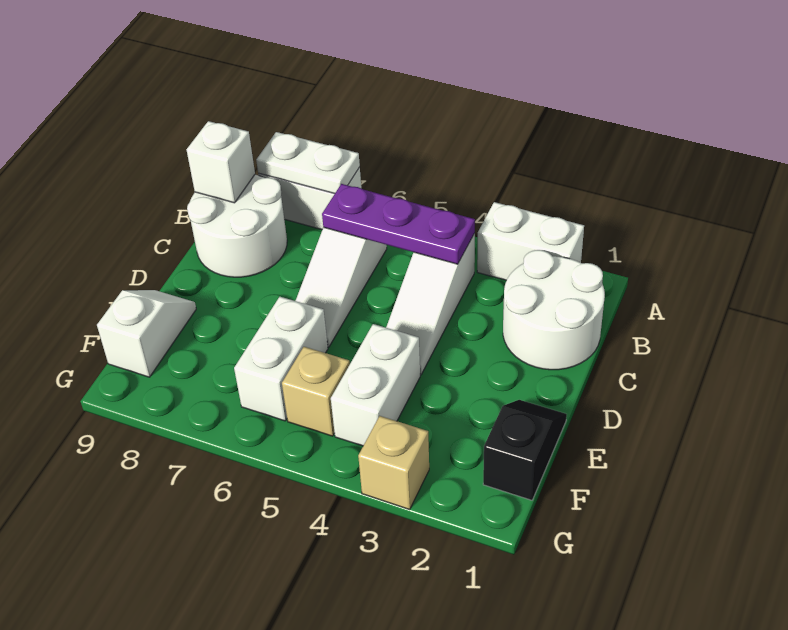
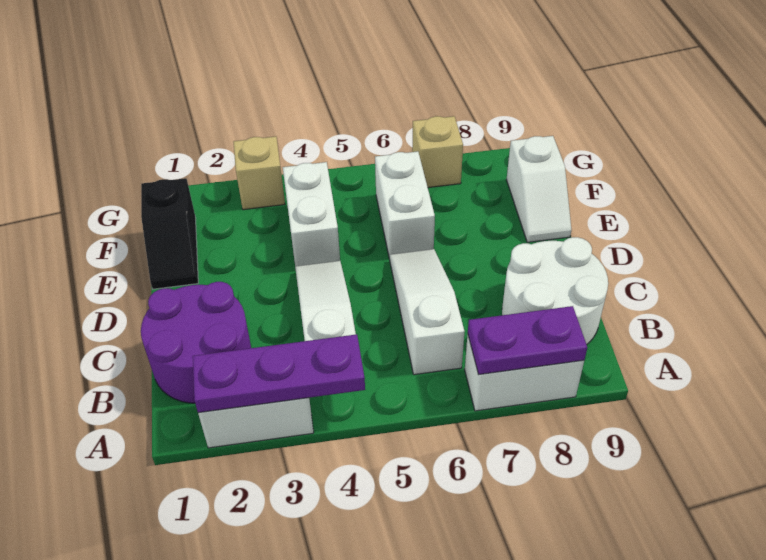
white plate A7:A8 level 2 -> purple plate A7:A8 level 2
white round brick B1:C2 level 1 -> purple round brick B1:C2 level 1
purple plate B4:B6 level 2 -> purple plate A2:A4 level 2
white brick B9 level 2 -> none
tan brick F5 level 1 -> tan brick G7 level 1

